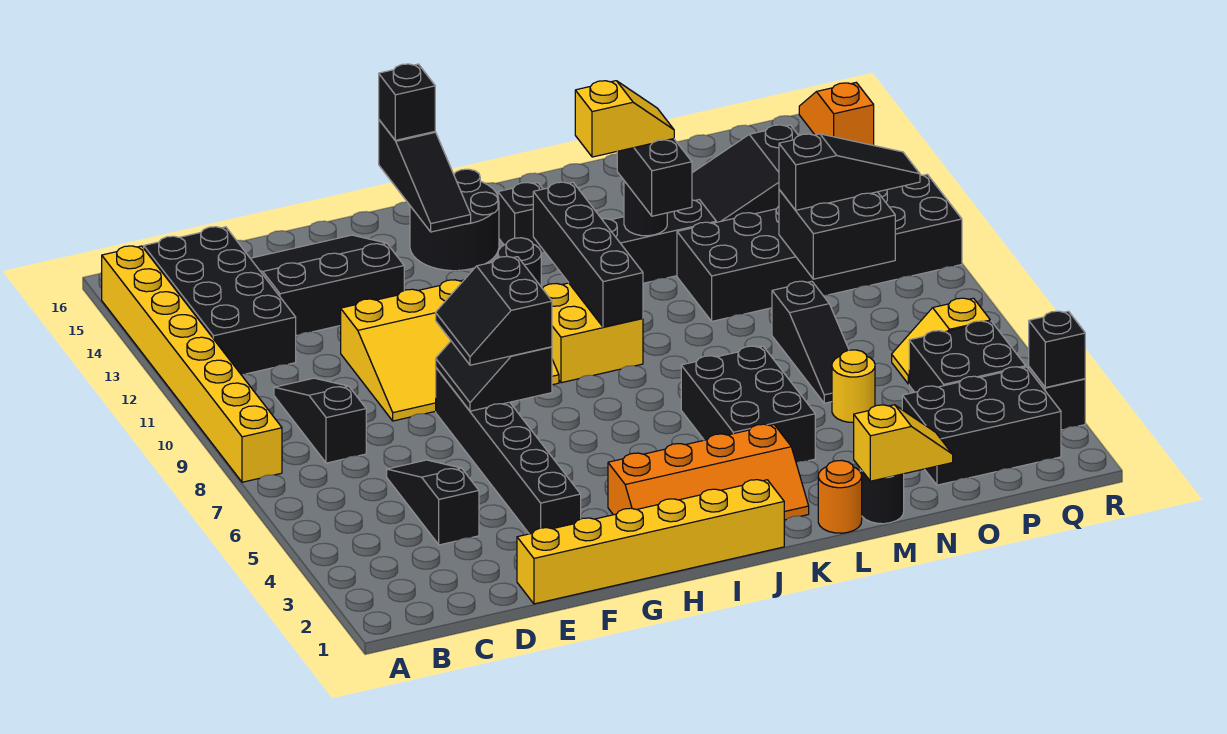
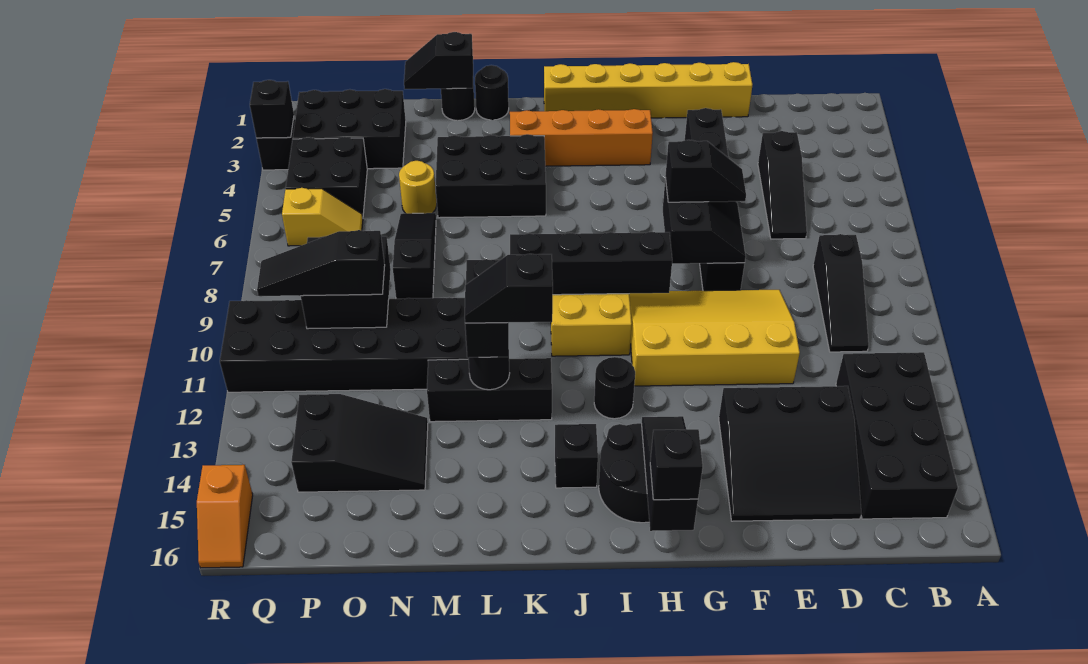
yellow brick A8:A15 level 1 -> none
black slope F7:G8 level 3 top G -> black slope F7:G7 level 3 top G
black brick J9:J12 level 2 -> black brick H9:K9 level 2
black brick K4:L6 level 1 -> black brick K4:M5 level 1
yellow slope K12:L12 level 4 top K -> black slope K12:L12 level 4 top K
orange round brick L1 level 1 -> black round brick L1 level 1
yellow slope M1:N1 level 2 top M -> black slope M1:N1 level 2 top M

